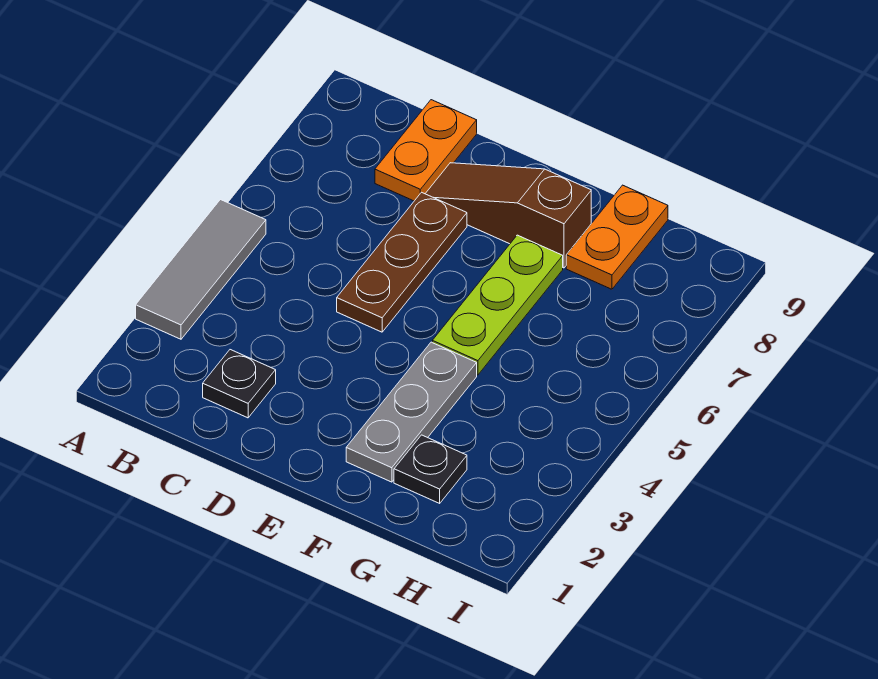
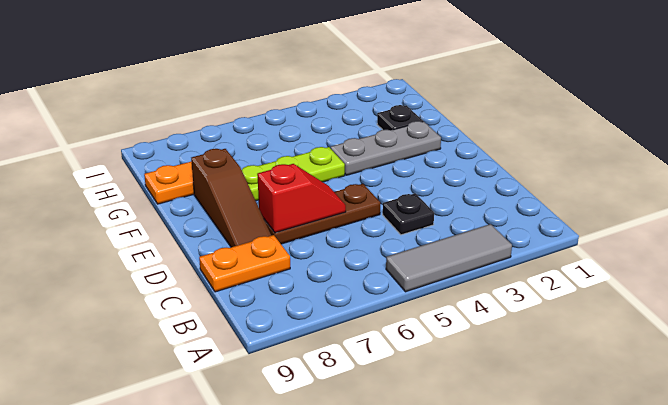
black plate C2 level 1 -> black plate C4 level 1
none -> red slope D6:D7 level 2 top 7

